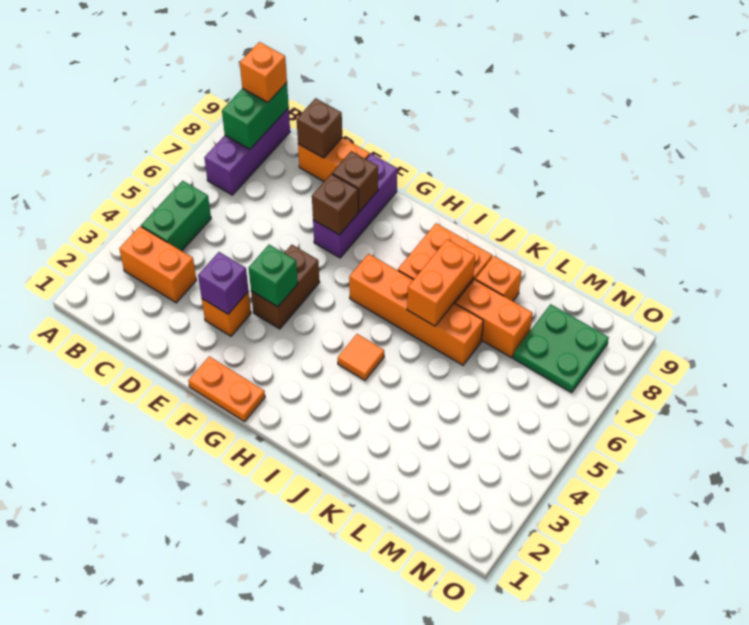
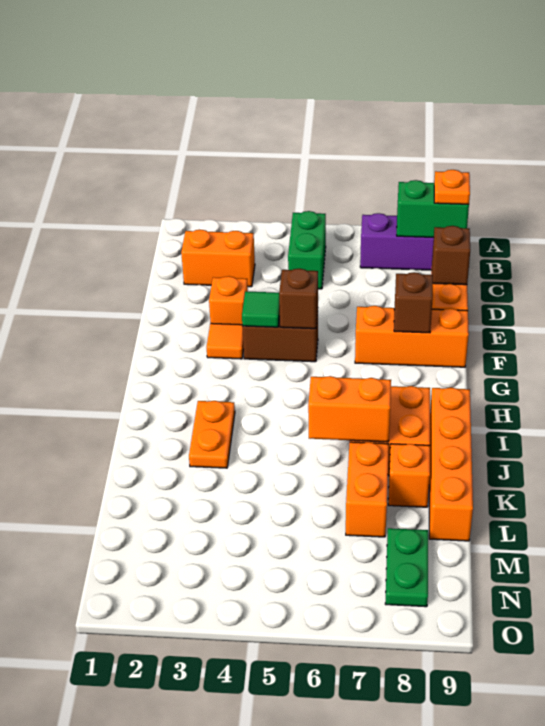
orange brick B3:C3 level 1 -> orange brick C2:C3 level 1
green brick B4:B5 level 1 -> green brick B5:C5 level 1
orange brick B9 level 3 -> orange plate B9 level 3
purple brick E3 level 2 -> none
orange plate F1:G1 level 1 -> orange plate I3:J3 level 1
green brick F4 level 2 -> green tile F4 level 2
purple brick F7:F9 level 1 -> orange brick F7:F9 level 1
brown brick F7 level 2 -> brown brick F5 level 2
orange brick H6:K6 level 1 -> orange brick I9:L9 level 1
orange tile I4 level 1 -> orange tile F3 level 1
green plate M7:N8 level 1 -> green plate M8:N8 level 1

